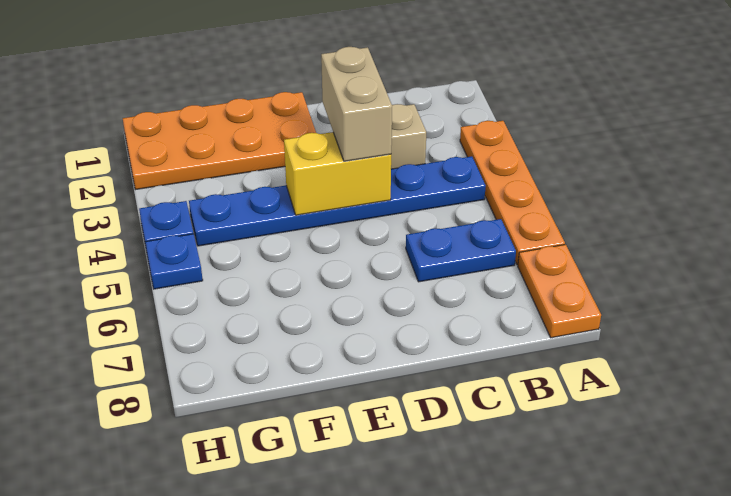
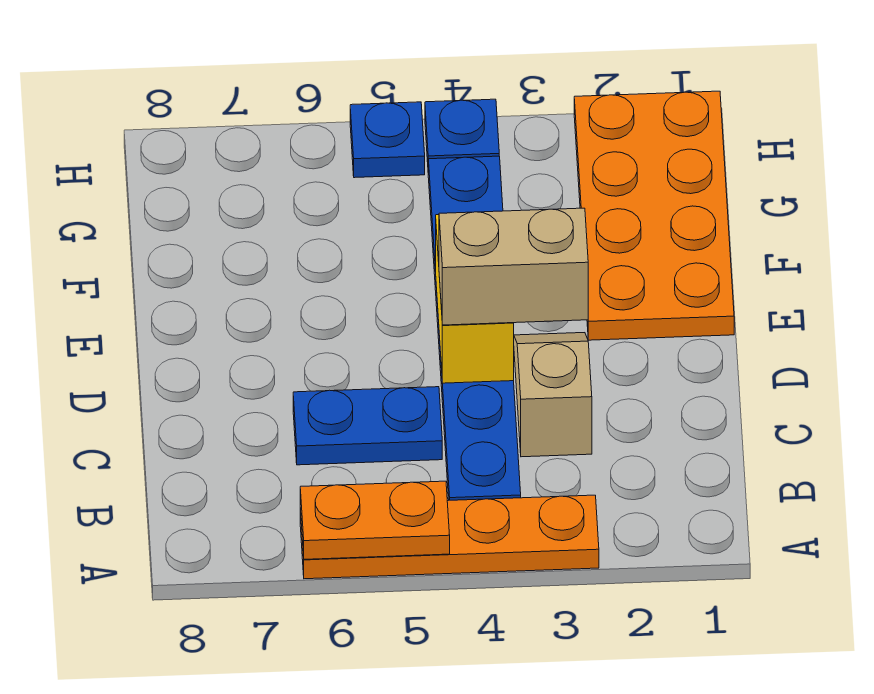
orange plate A7:A8 level 1 -> orange plate A5:A6 level 2
blue plate B6:C6 level 1 -> blue plate C5:C6 level 1

